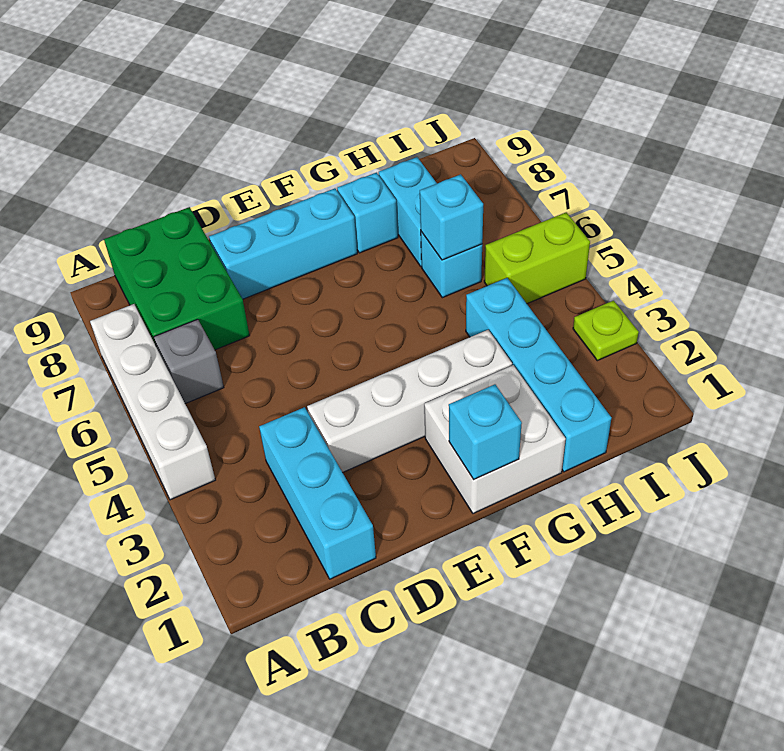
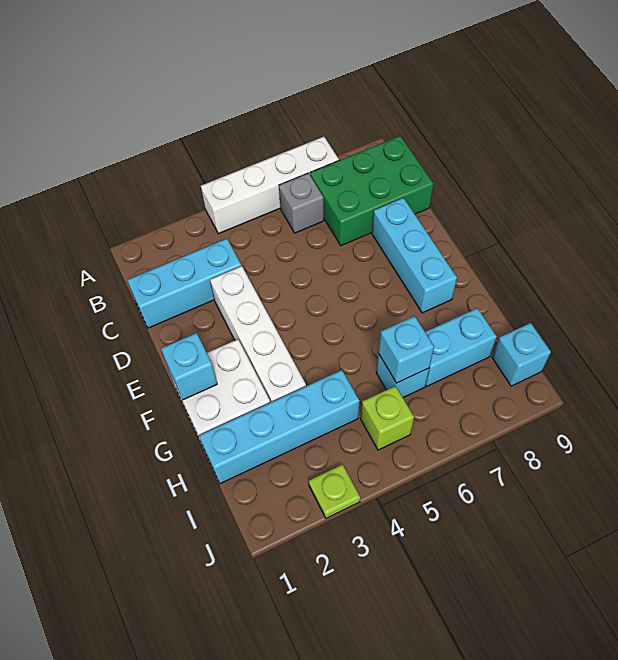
cyan brick G8 level 1 -> cyan brick I9 level 1
lime brick I5:J5 level 1 -> lime brick I5 level 1

